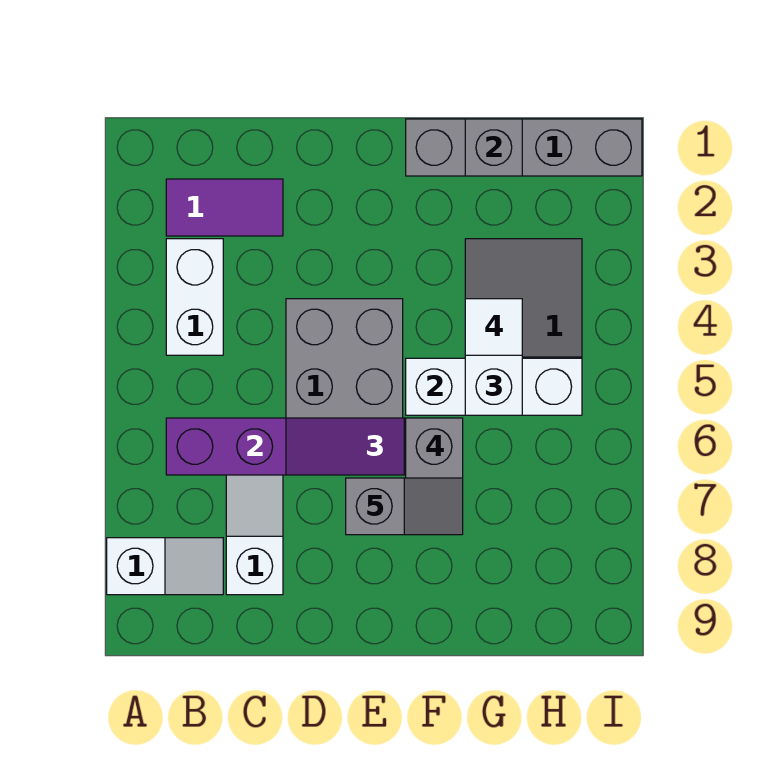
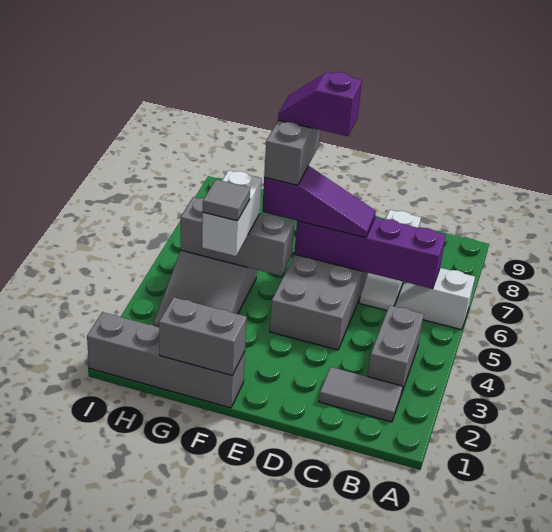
white slope A8:B8 level 1 top A -> white slope A6:B6 level 1 top A
purple tile B2:C2 level 1 -> grey tile B2:C2 level 1
white brick B3:B4 level 1 -> grey brick B3:B4 level 1
grey slope E7:F7 level 5 top E -> purple slope E7:F7 level 5 top E
white brick F5:H5 level 2 -> grey brick F5:H5 level 2
grey brick G1 level 2 -> grey brick F1:G1 level 2
white tile G4 level 4 -> grey tile G4 level 4

